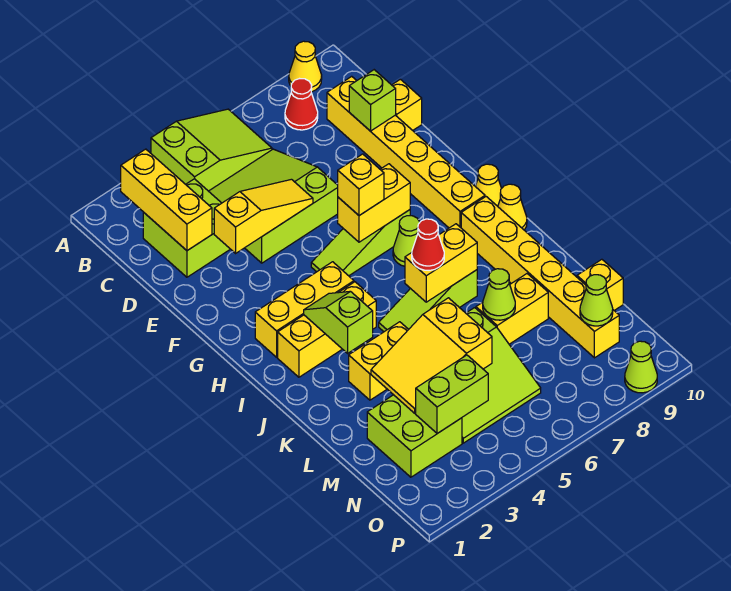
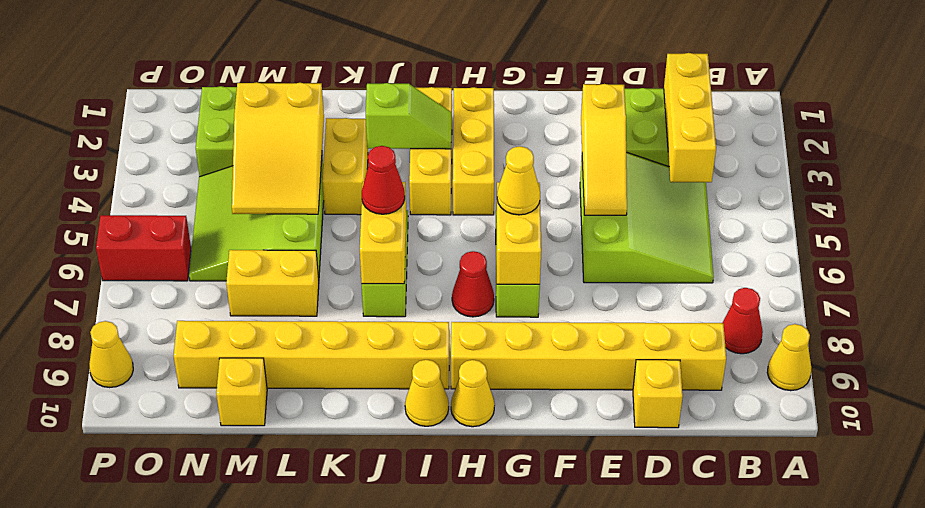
lime slope A4:B6 level 1 top 4 -> none
yellow brick B2:D2 level 2 -> yellow brick C2:C4 level 2
lime brick D9 level 2 -> none
yellow brick G6 level 3 -> yellow cone G6 level 3
lime cone H7 level 1 -> red cone H7 level 1
yellow slope L3:M5 level 2 top 5 -> yellow slope L3:M5 level 2 top 3
yellow brick L7:L8 level 1 -> yellow brick L7:M7 level 1
lime cone L7 level 2 -> none
lime brick N3:N4 level 2 -> none
lime cone N9 level 2 -> none
none -> red brick O6:P6 level 1
lime cone P9 level 1 -> yellow cone P9 level 1

